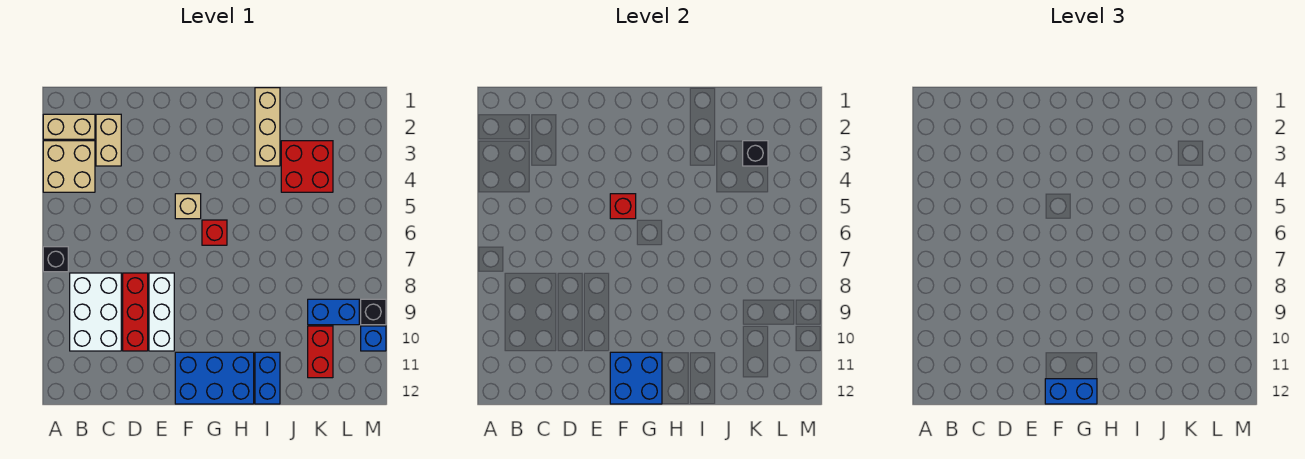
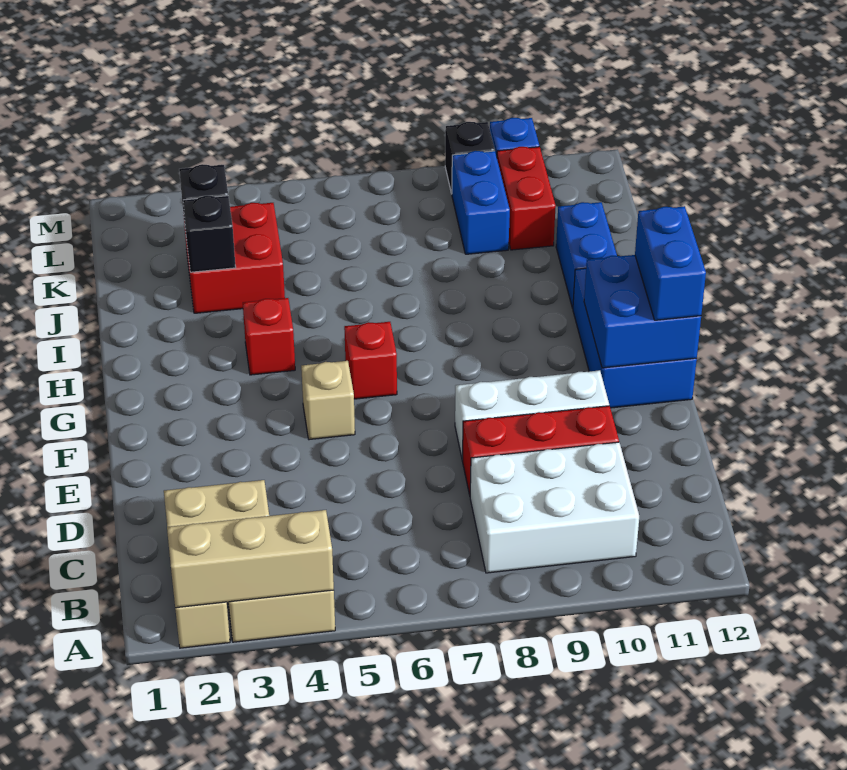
black brick A7 level 1 -> black brick J3 level 2
red brick F5 level 2 -> red brick H4 level 1
tan brick I1:I3 level 1 -> tan brick A2:A4 level 2
blue brick I11:I12 level 1 -> blue brick I11:J11 level 1
red brick K10:K11 level 1 -> red brick K10:L10 level 1

